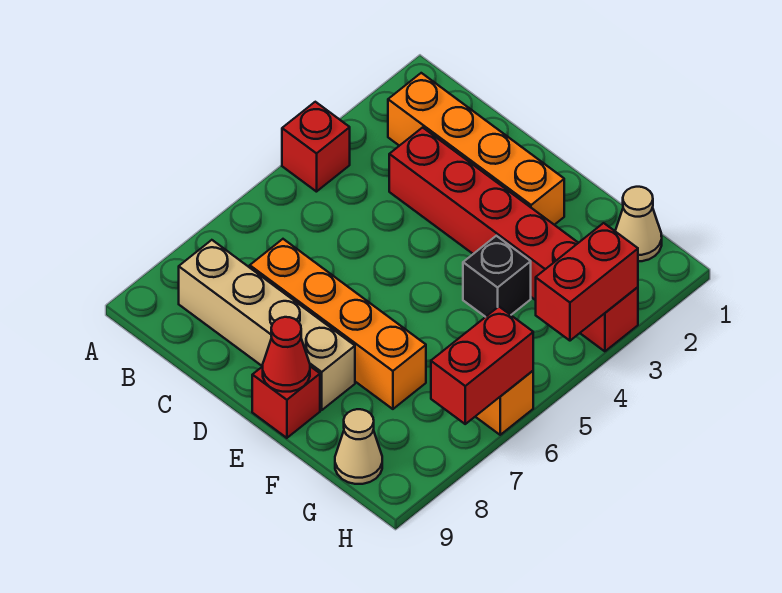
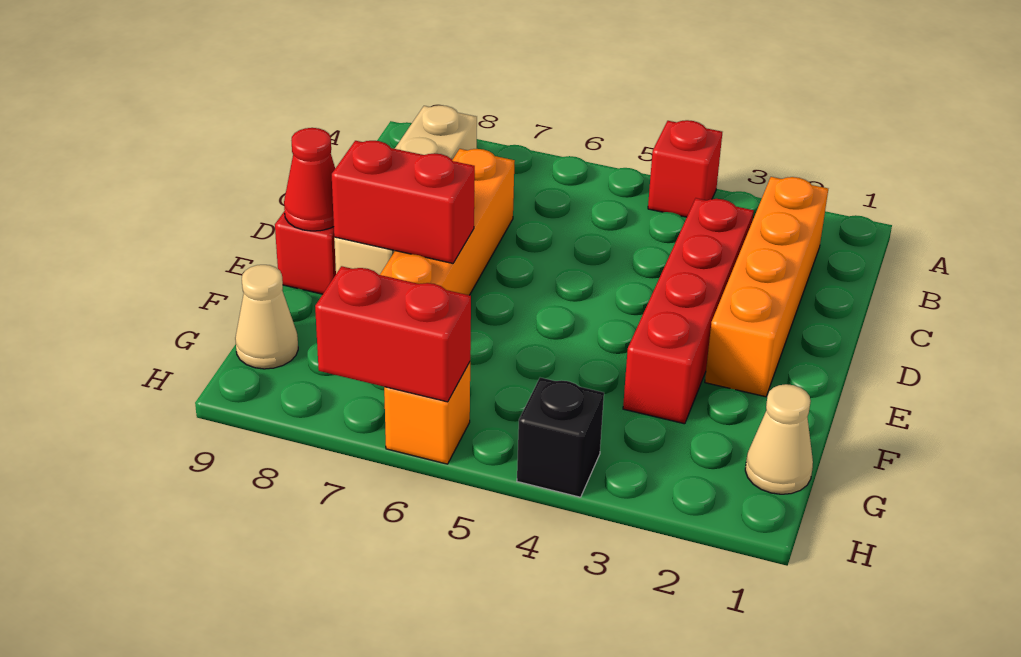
red brick C3:H3 level 1 -> red brick C3:F3 level 1
black brick F4 level 1 -> black brick H4 level 1
red brick H3:H4 level 2 -> red brick E7:E8 level 2

